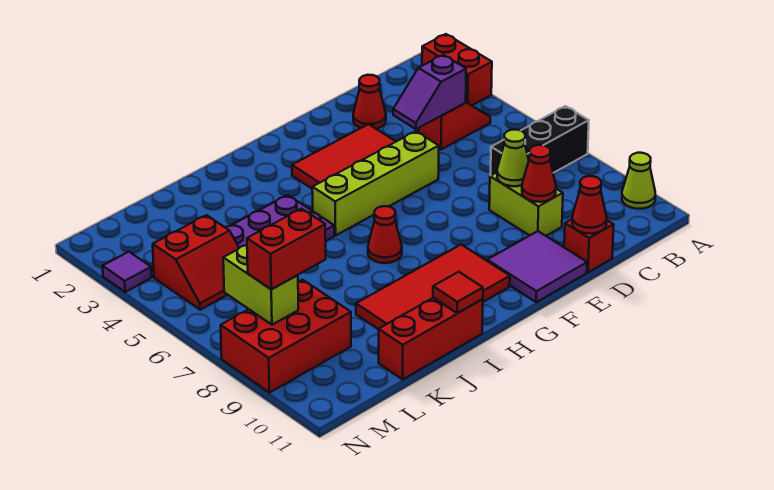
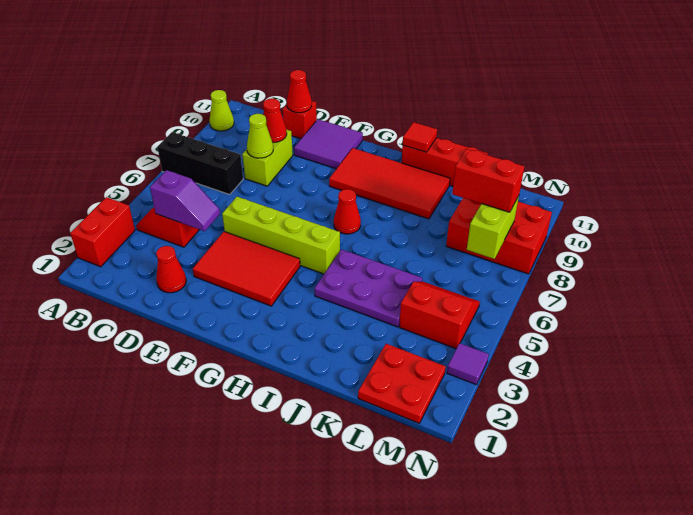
none -> red plate L1:M2 level 1

